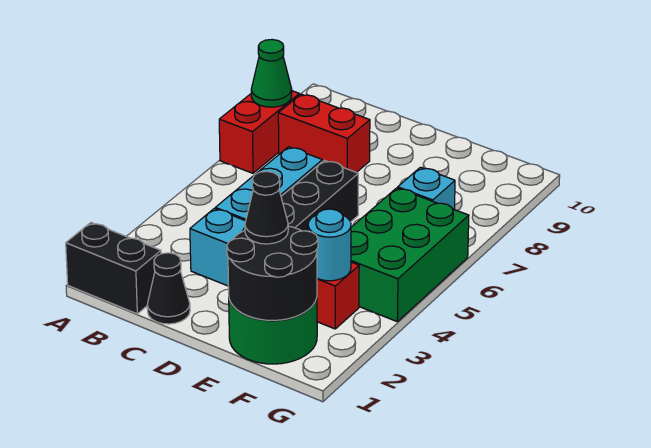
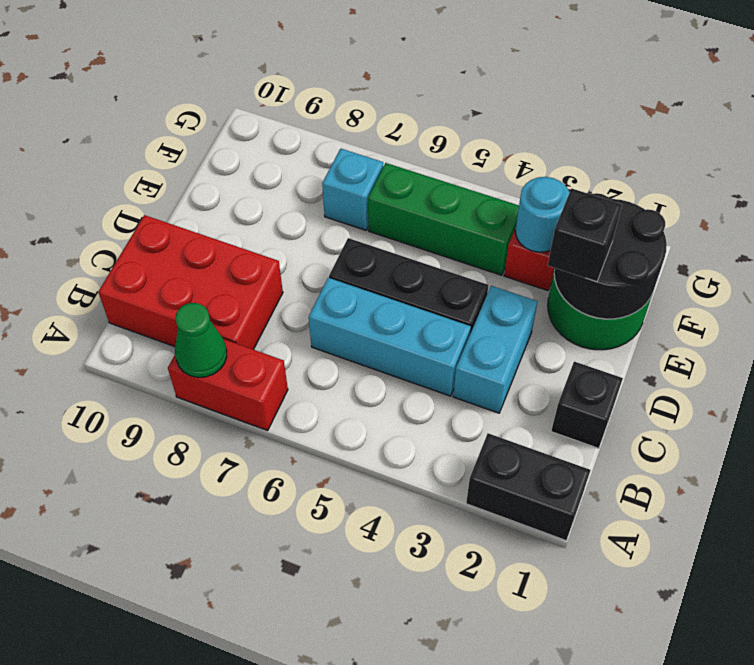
black brick A1:B1 level 1 -> black brick A1:A2 level 1
red brick B8:C8 level 1 -> red brick B8:C10 level 1
black cone C1 level 1 -> black brick C1 level 1
black cone E2 level 3 -> black brick E2 level 3
green brick F4:G6 level 1 -> green brick F4:F6 level 1

